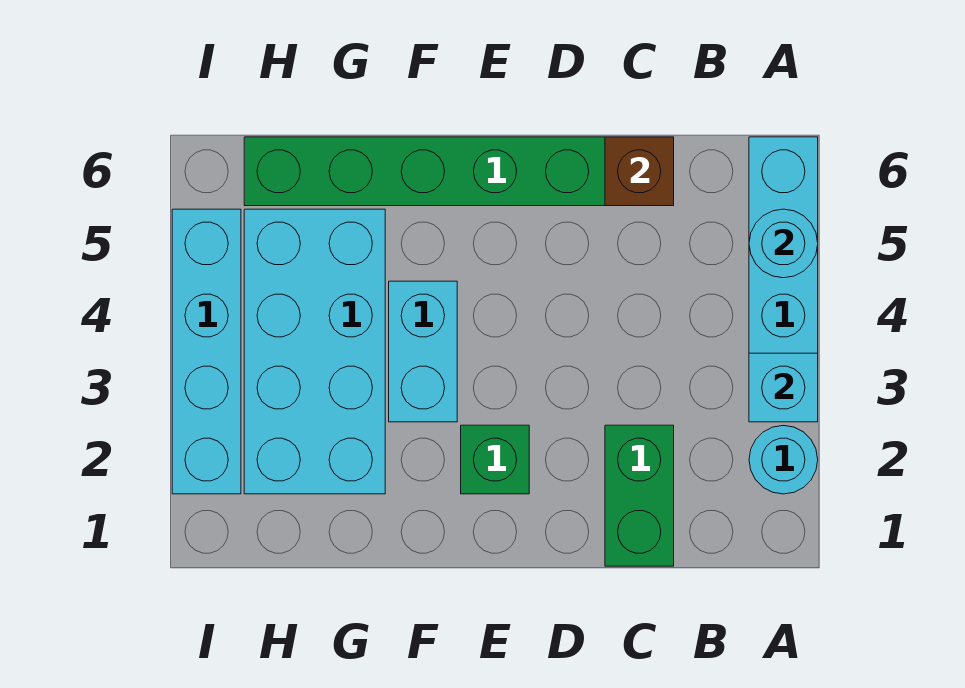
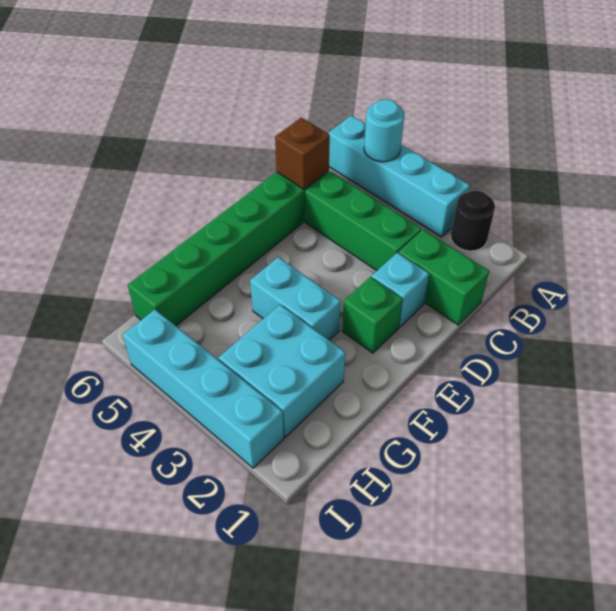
cyan round brick A2 level 1 -> black round brick A2 level 1
cyan brick A3 level 2 -> cyan brick D2 level 1
none -> green brick C3:C5 level 1
cyan brick G2:H5 level 1 -> cyan brick G2:H3 level 1

